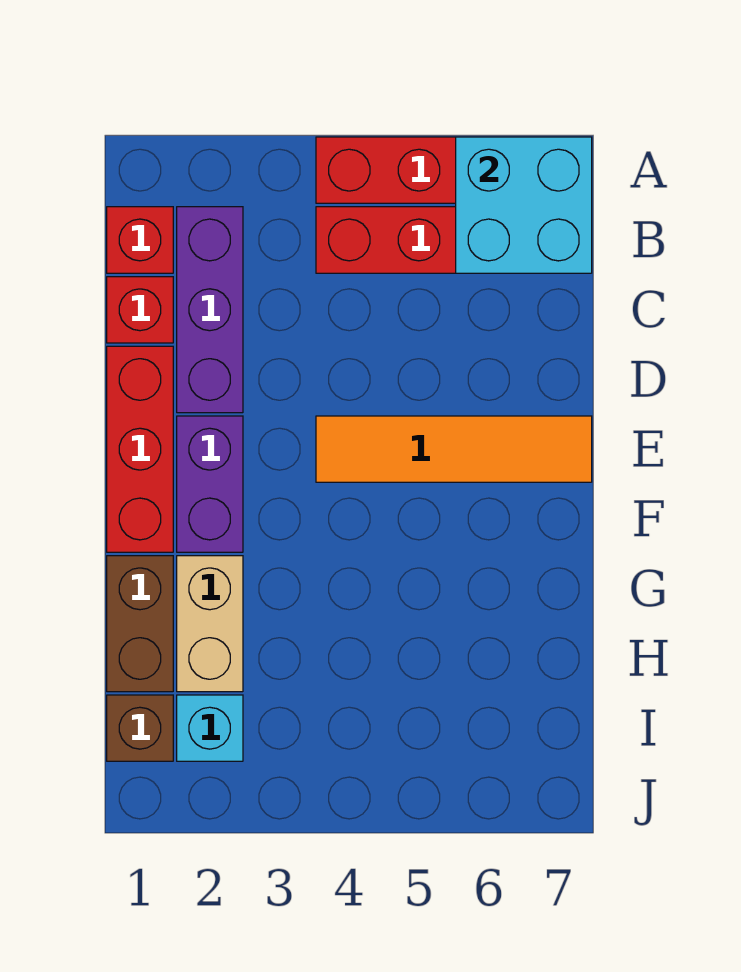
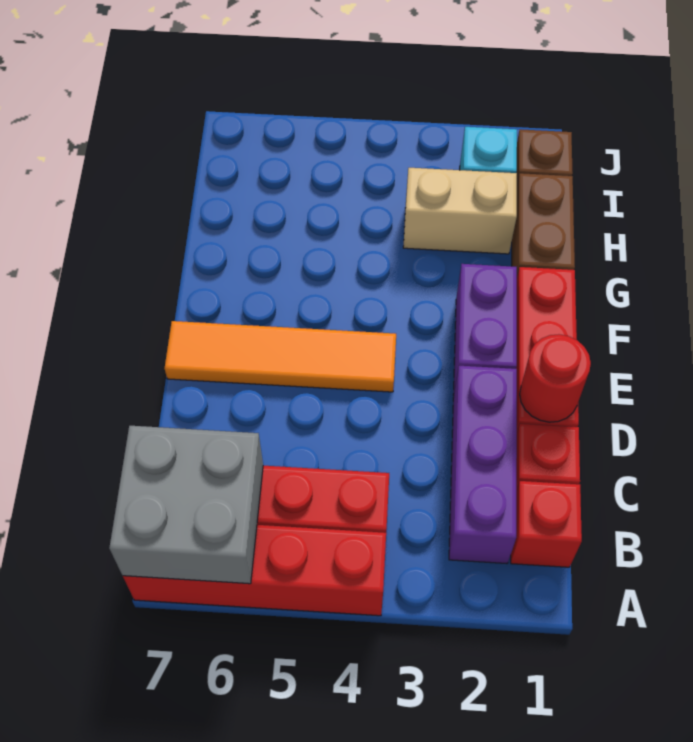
cyan brick A6:B7 level 2 -> grey brick A6:B7 level 2
none -> red round brick D1 level 2
tan brick G2:H2 level 1 -> tan brick H2:H3 level 1

